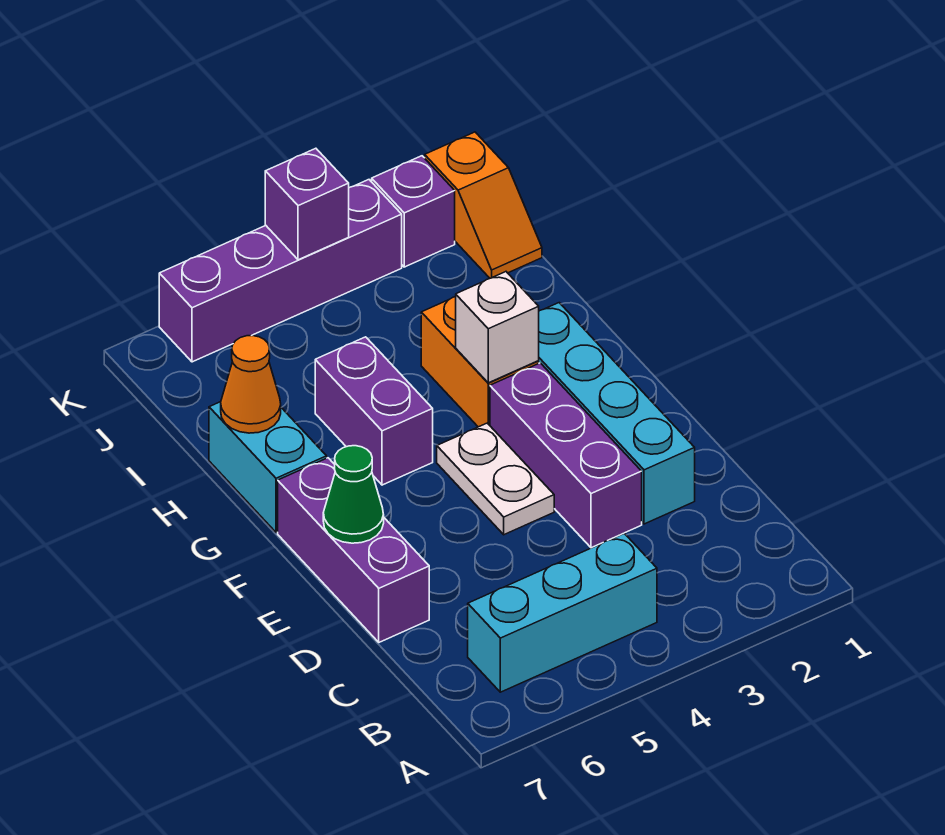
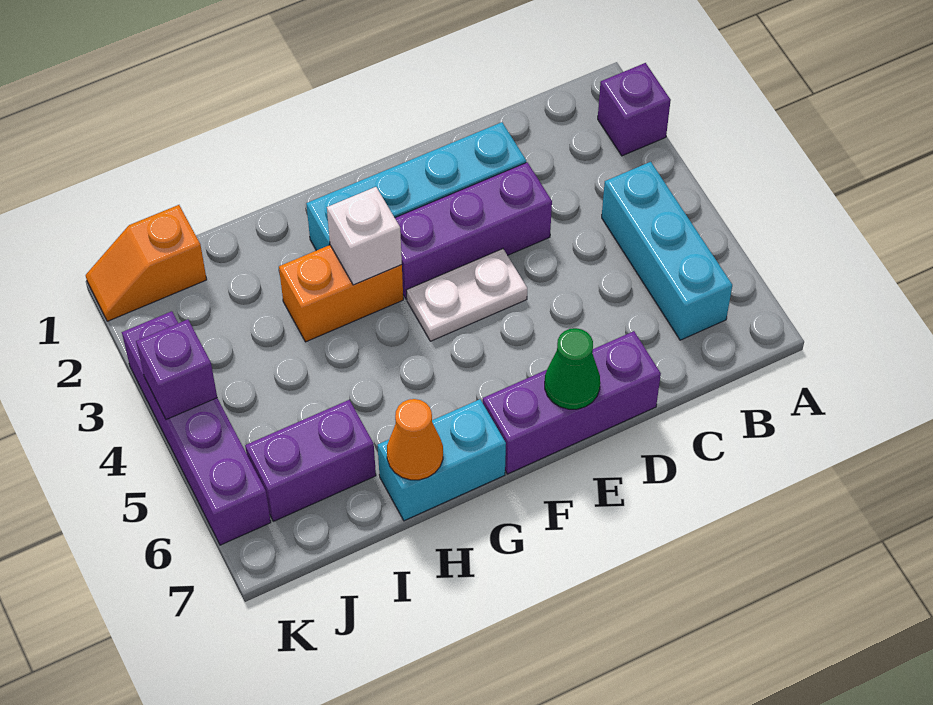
purple brick G5:H5 level 1 -> purple brick I6:J6 level 1
orange slope J1:K1 level 1 top K -> orange slope J1:K1 level 1 top J
purple brick K2 level 1 -> purple brick A2 level 1

